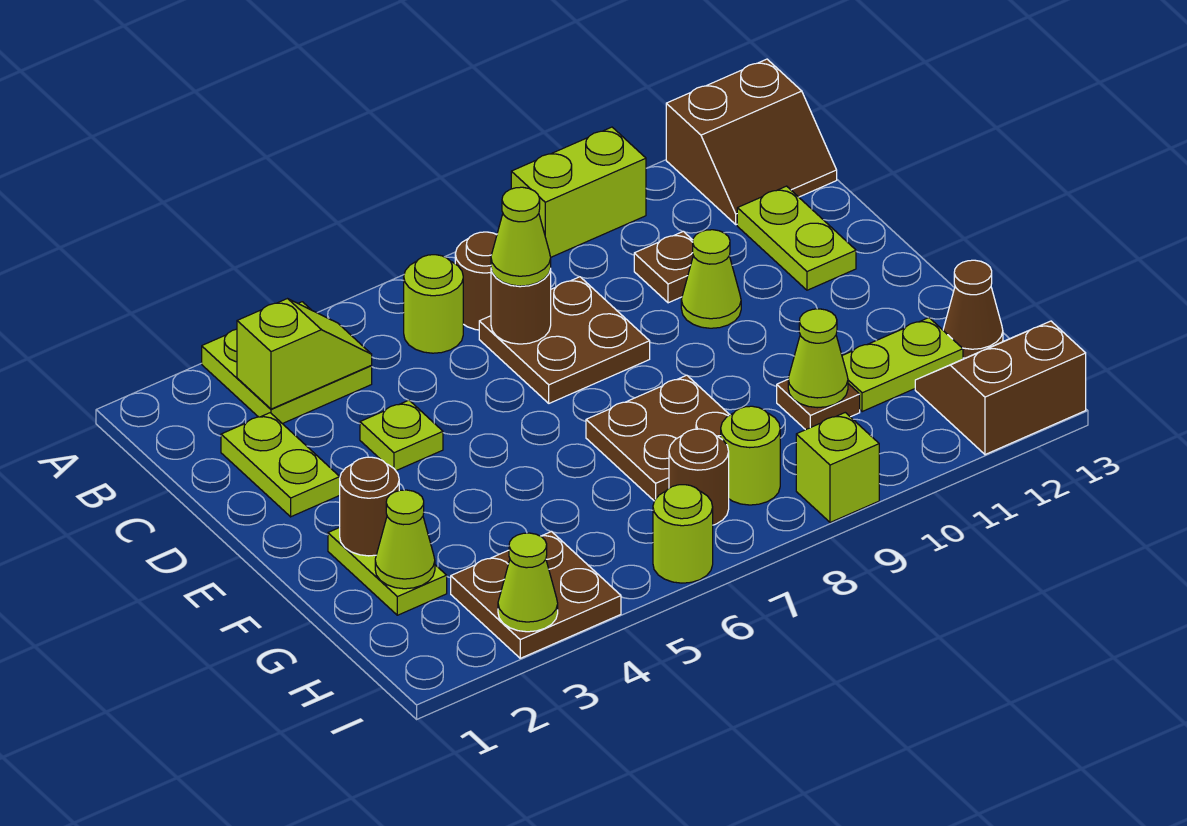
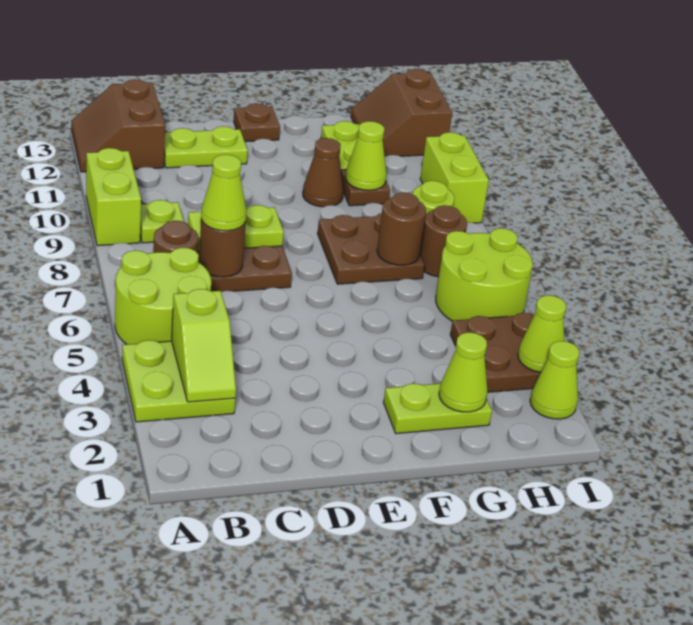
brown slope A12:B13 level 1 top A -> brown slope A12:B13 level 1 top B
lime slope B3:B4 level 2 top 3 -> lime slope B3:B4 level 2 top 4
lime round brick B6 level 1 -> lime round brick A5:B6 level 1
lime plate C2:D2 level 1 -> lime plate C8:D8 level 2
brown plate C10 level 1 -> brown plate E13 level 1
lime plate D4 level 1 -> lime plate B9 level 1
lime cone D10 level 1 -> lime cone I2 level 1
brown round brick F2 level 2 -> brown round brick G7 level 2
brown cone G13 level 1 -> brown cone F10 level 1
lime round brick I6 level 1 -> lime round brick H5:I6 level 1
lime brick I9 level 1 -> lime brick I9:I10 level 1

